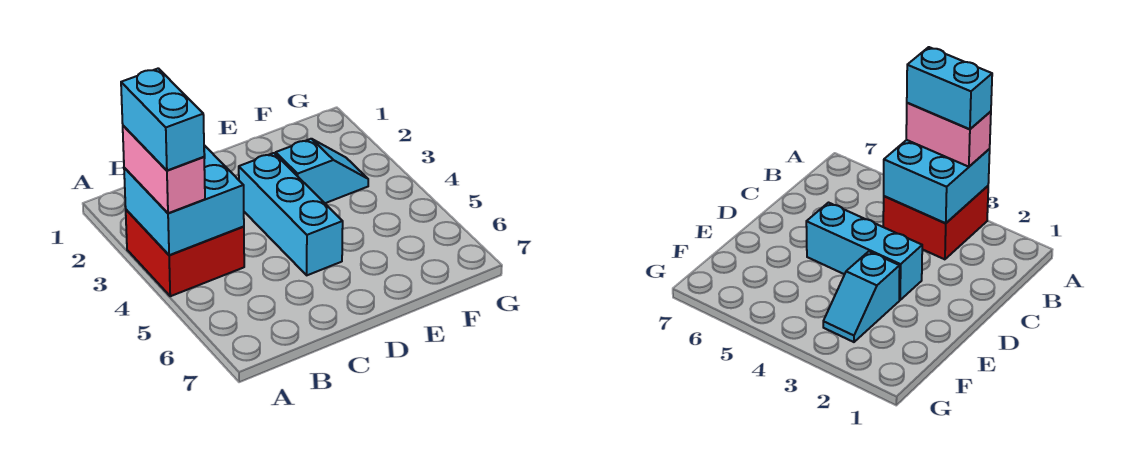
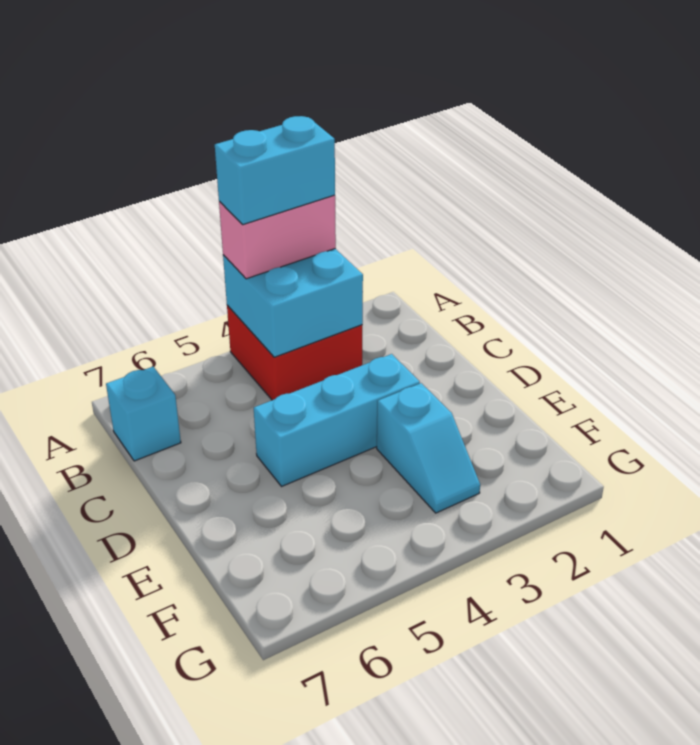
none -> cyan brick B7 level 1

